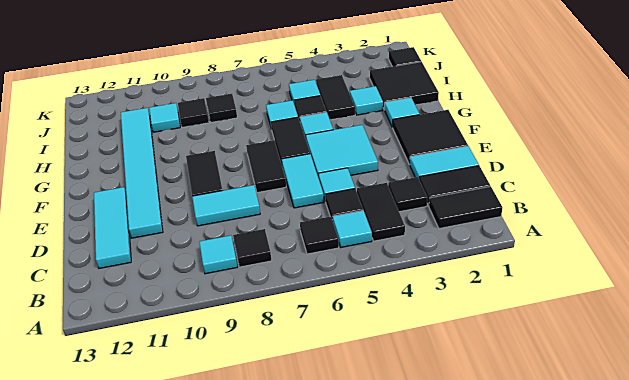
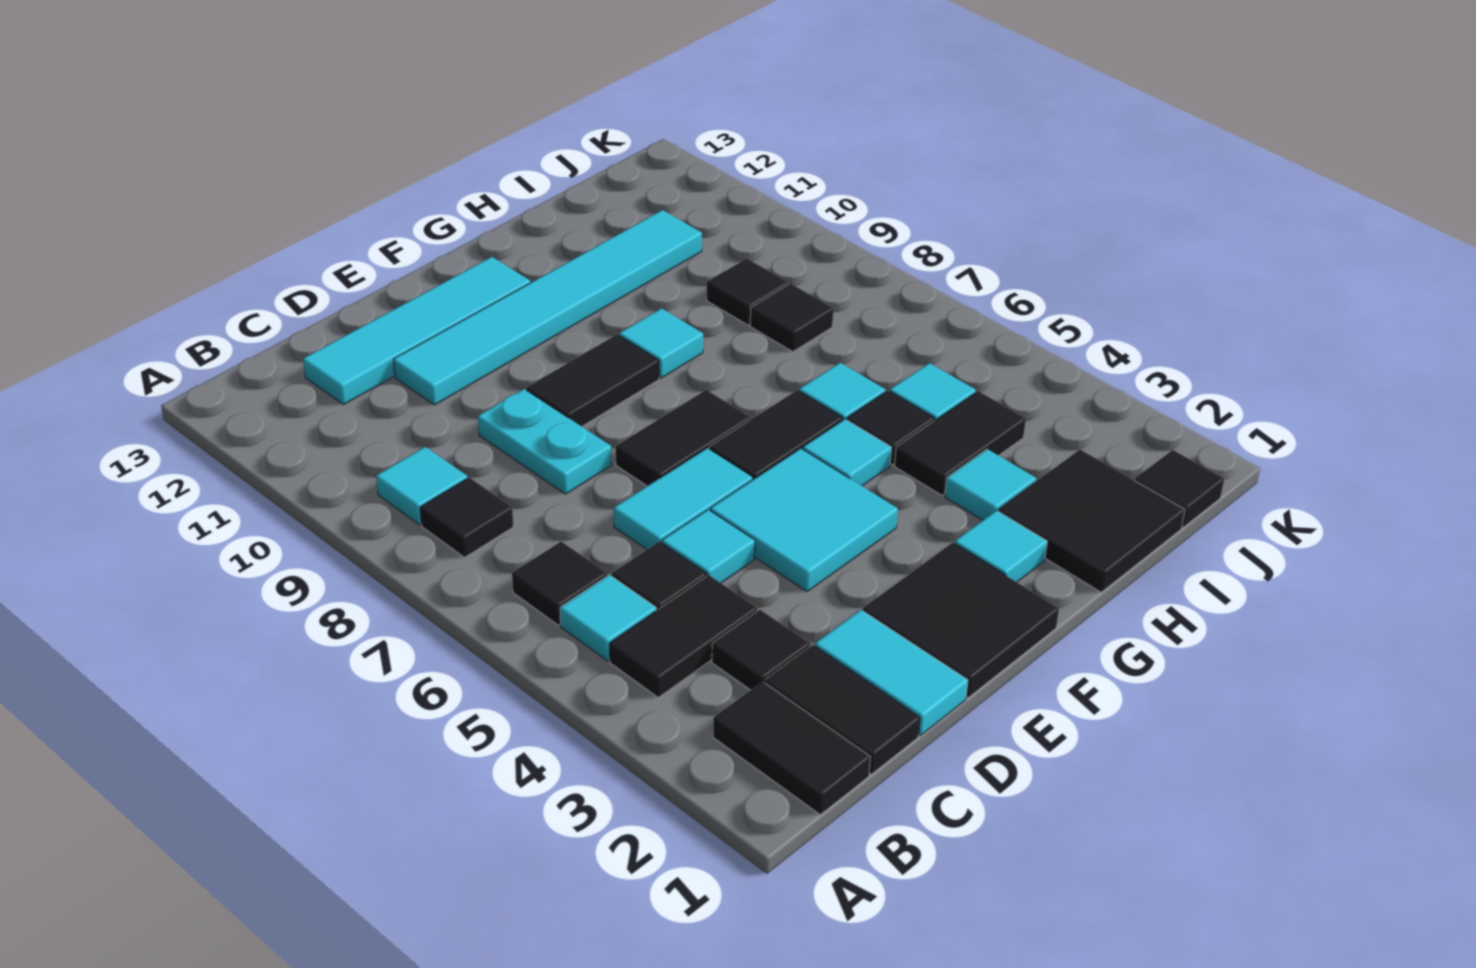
cyan tile C12:E12 level 1 -> cyan tile C12:F12 level 1
cyan tile D8:D9 level 1 -> cyan plate D8:D9 level 1
cyan tile I10 level 1 -> cyan tile G9 level 1

